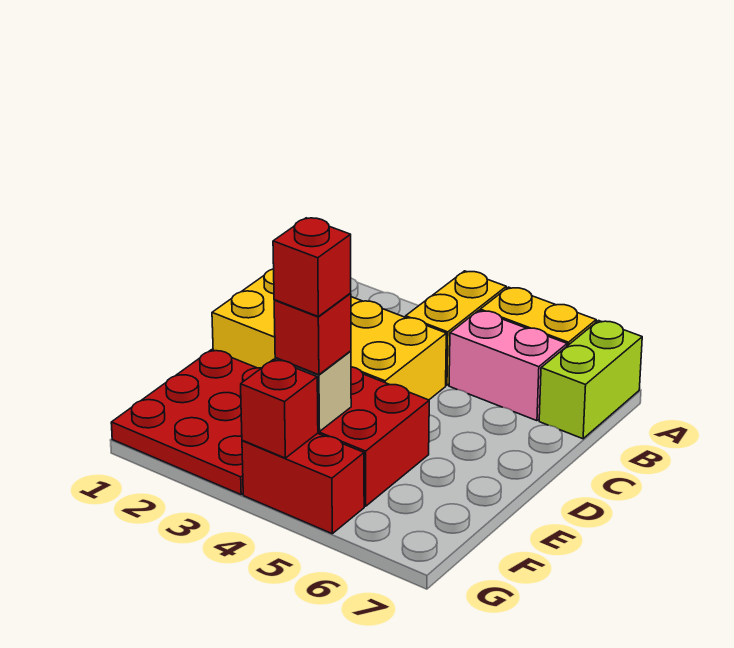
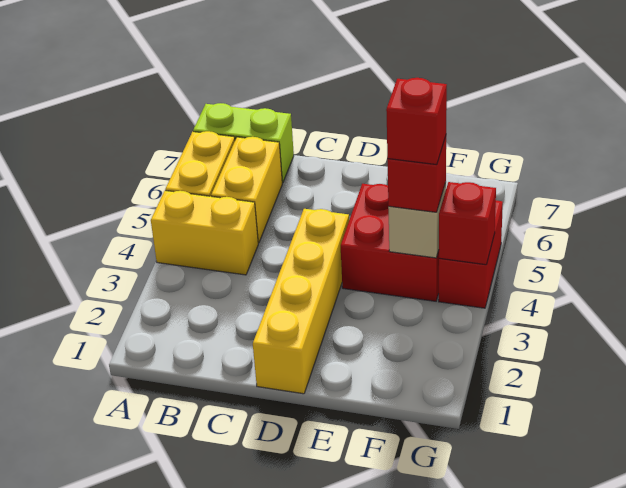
pink brick B5:B6 level 1 -> yellow brick B5:B6 level 1
yellow brick C1:D4 level 1 -> yellow brick D1:D4 level 1
red plate E1:G3 level 1 -> none

